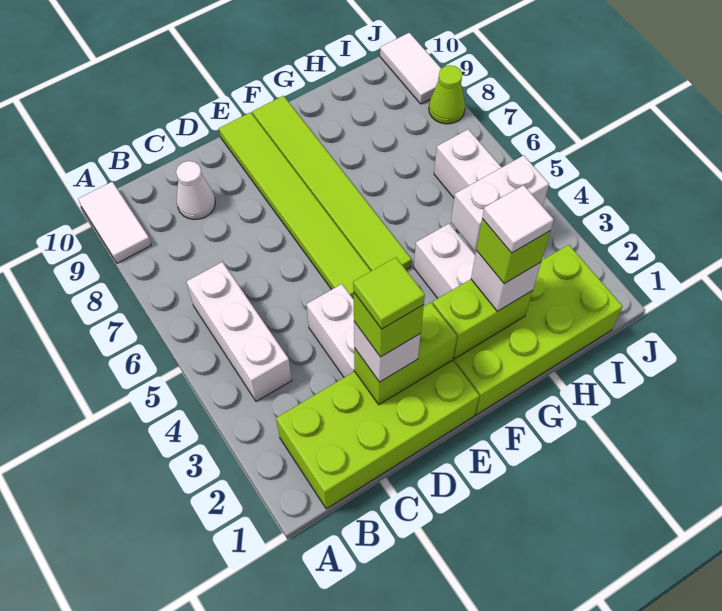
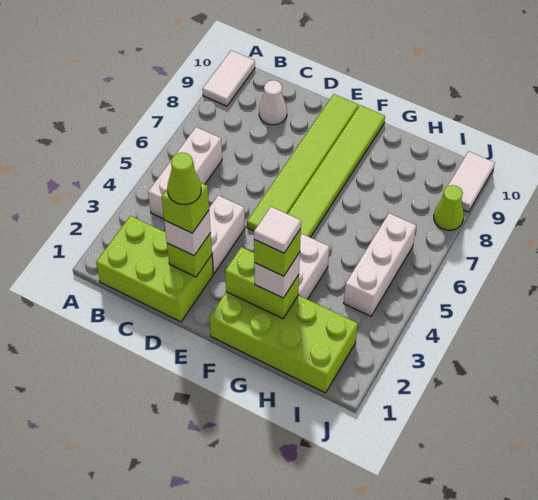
lime brick B1:E2 level 1 -> lime brick B1:D2 level 1
lime brick D2:E2 level 2 -> lime brick D2 level 2
lime tile D2 level 5 -> lime cone D2 level 5
white brick H4:I4 level 2 -> none

